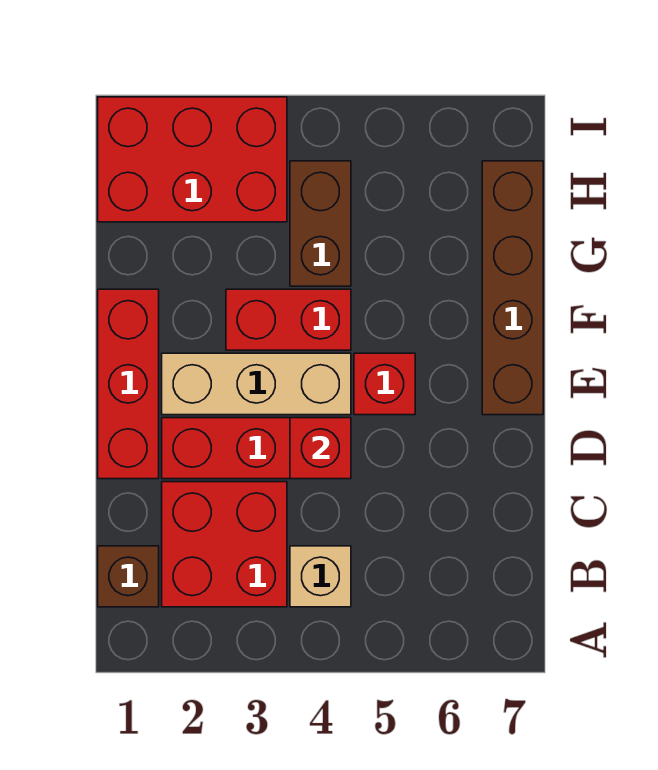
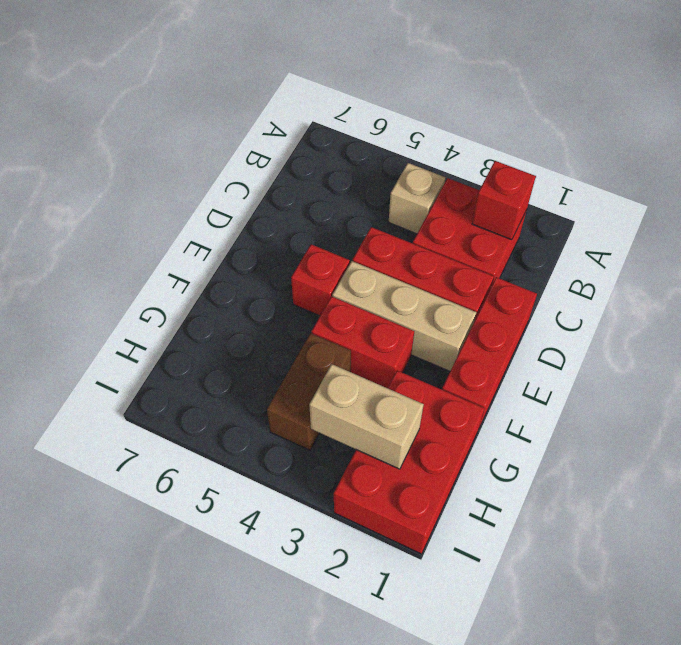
brown brick B1 level 1 -> none
red brick D4 level 2 -> red brick B2 level 2
brown brick E7:H7 level 1 -> none
red brick H1:I3 level 1 -> red brick G1:I2 level 1
none -> tan brick H2:H3 level 2

